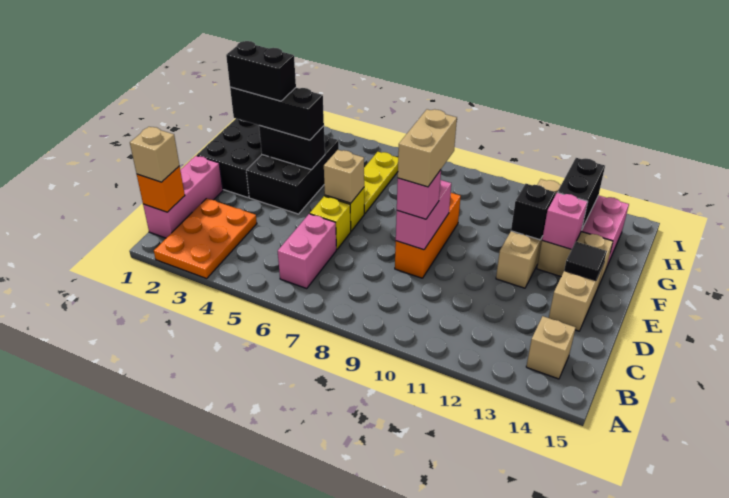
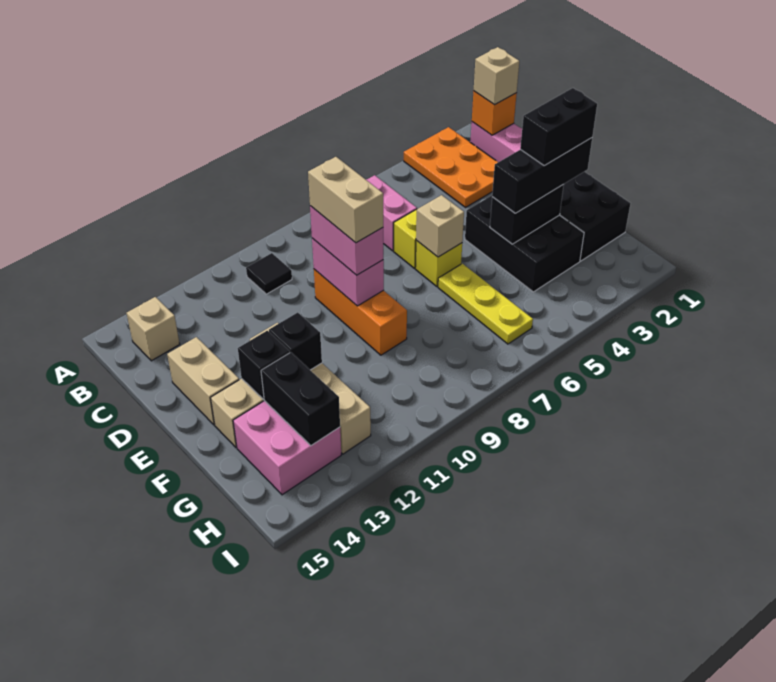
pink brick D9 level 3 -> pink brick D9:E9 level 3
black tile E14 level 2 -> black tile B10 level 1
pink brick F13 level 2 -> black brick F13 level 2

